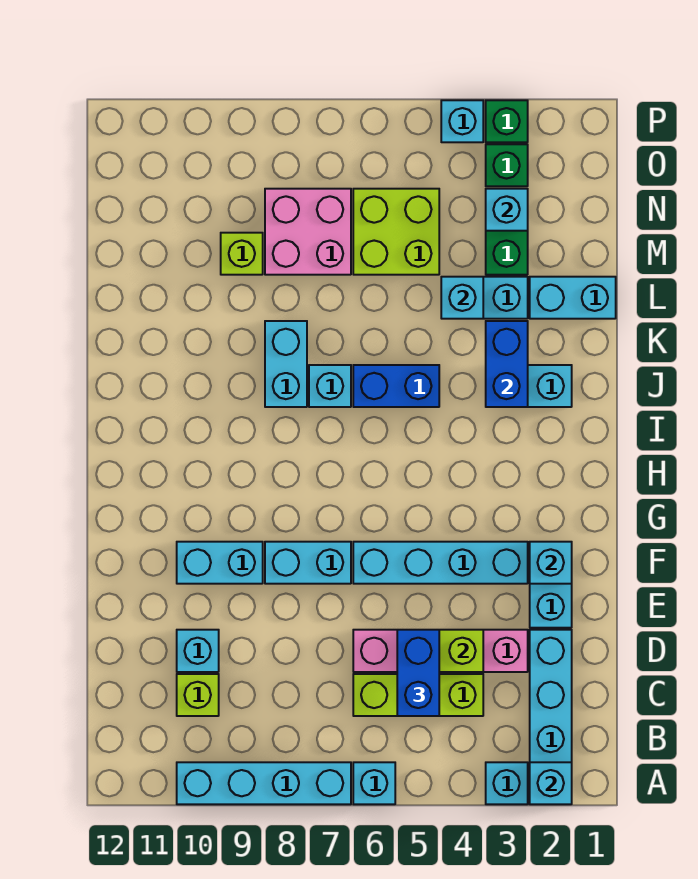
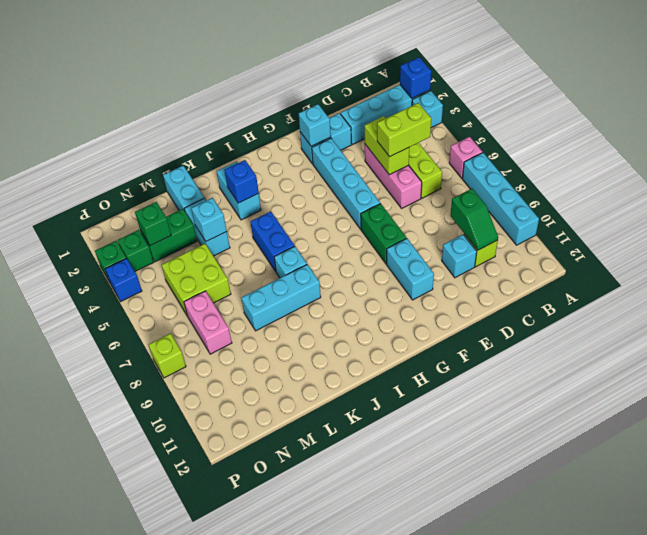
cyan brick A2 level 2 -> blue brick A2 level 2
cyan brick A6 level 1 -> pink brick A6 level 1
blue brick C5:D5 level 3 -> lime brick C5:D5 level 3
none -> green slope C9:C10 level 2 top 9
pink brick D3:D6 level 1 -> pink brick D4:D6 level 1
cyan brick F7:F8 level 1 -> green brick F7:F8 level 1
blue brick J3:K3 level 2 -> blue brick J3 level 2
cyan brick J8:K8 level 1 -> cyan brick J8:L8 level 1
pink brick M7:N8 level 1 -> pink brick N7:N8 level 1
lime brick M9 level 1 -> lime brick P8 level 1
cyan brick N3 level 2 -> green brick N3 level 2
cyan brick P4 level 1 -> blue brick P4 level 1

